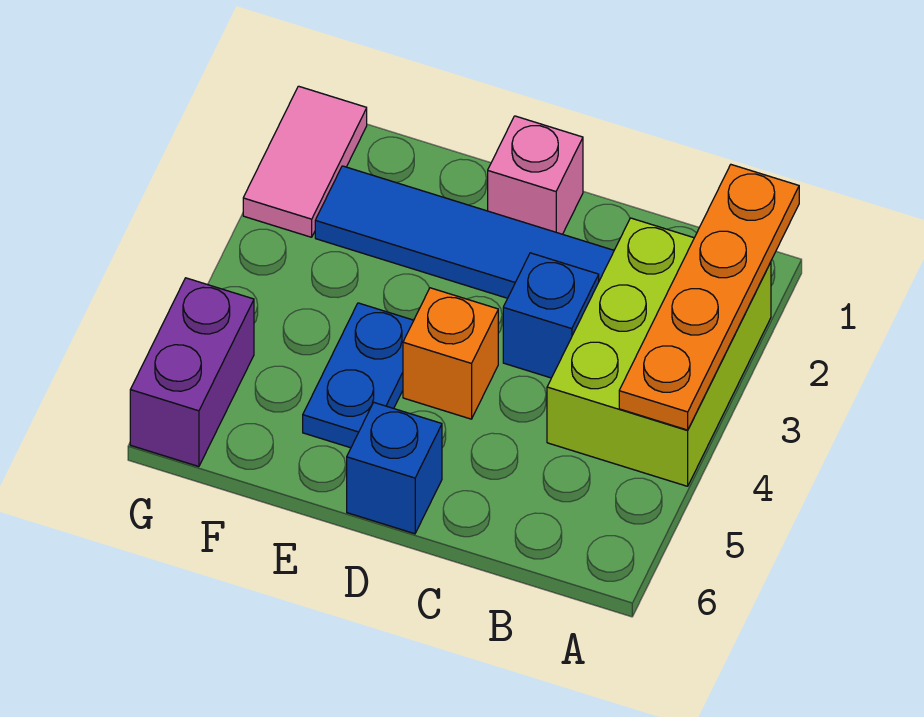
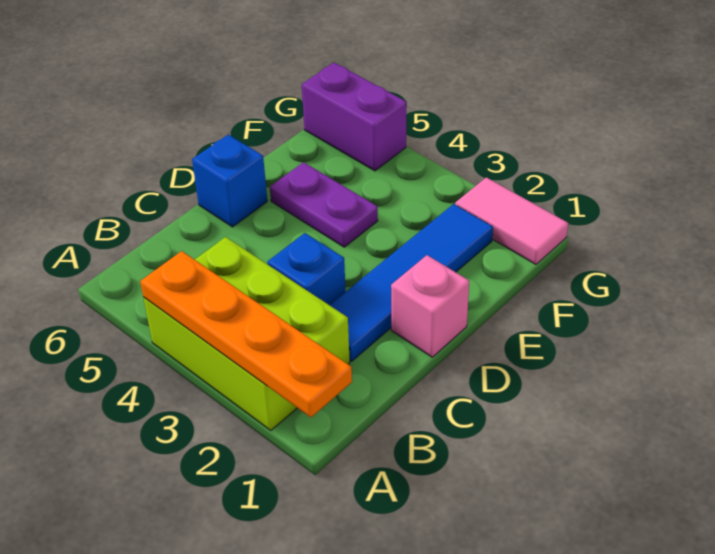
orange brick D4 level 1 -> none
blue plate E4:E5 level 1 -> purple plate E4:E5 level 1

